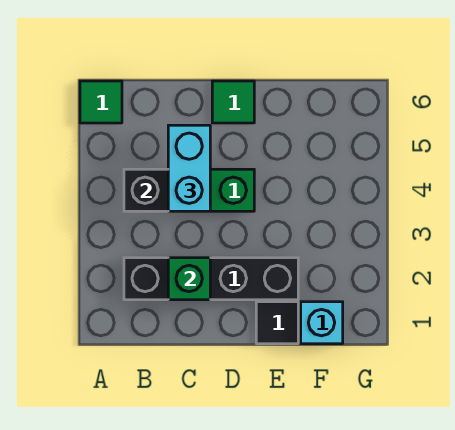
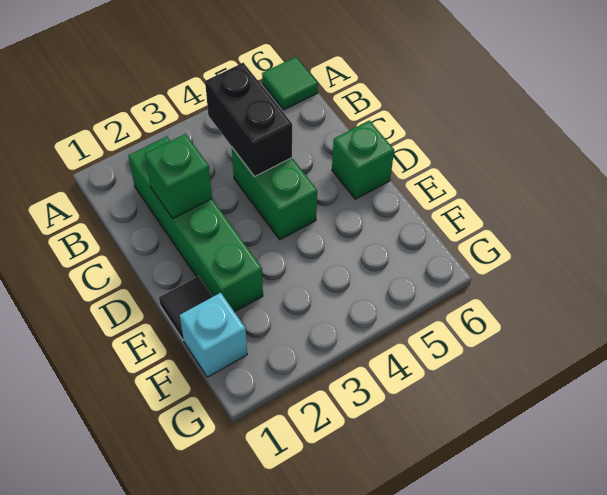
black brick B2:E2 level 1 -> green brick B2:E2 level 1
cyan brick C4:C5 level 3 -> none
green tile D6 level 1 -> green brick D6 level 1

